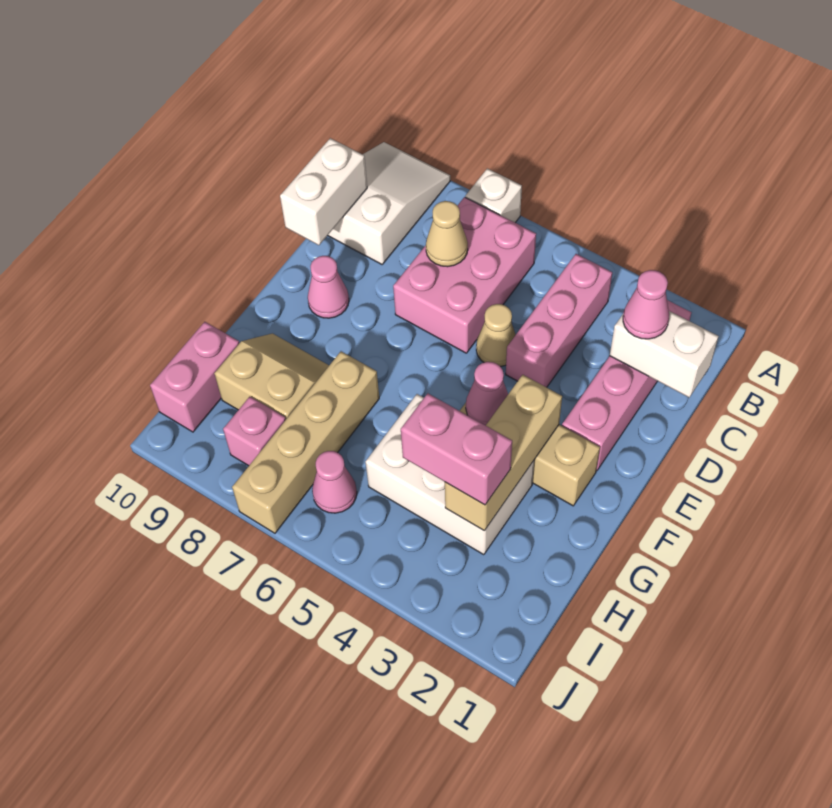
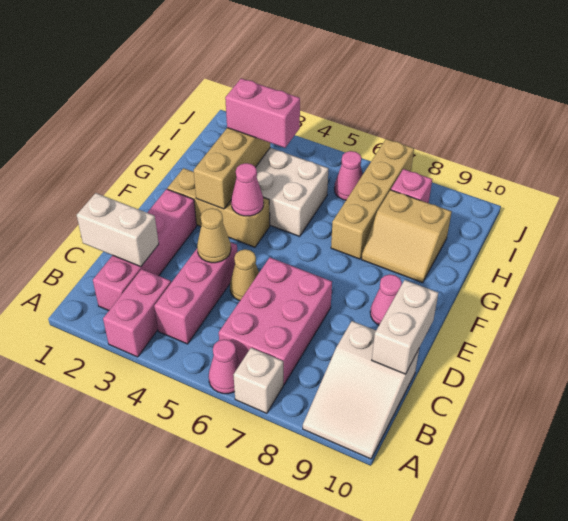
pink cone C2 level 3 -> pink cone A6 level 1
tan cone C7 level 2 -> tan cone D4 level 2
pink brick H10:I10 level 1 -> pink brick A3:B3 level 1

